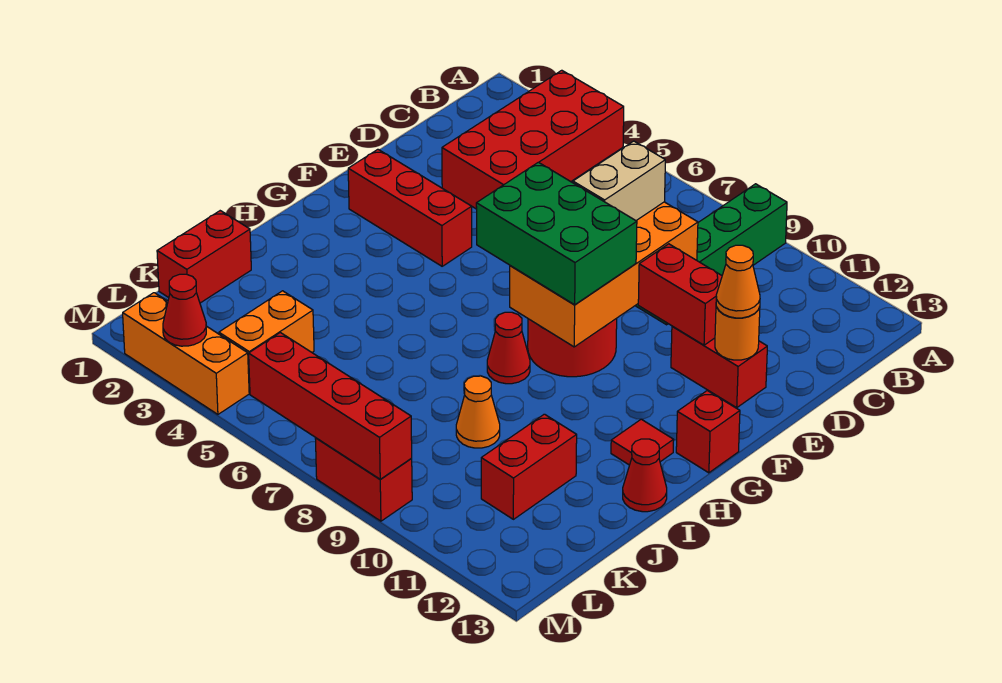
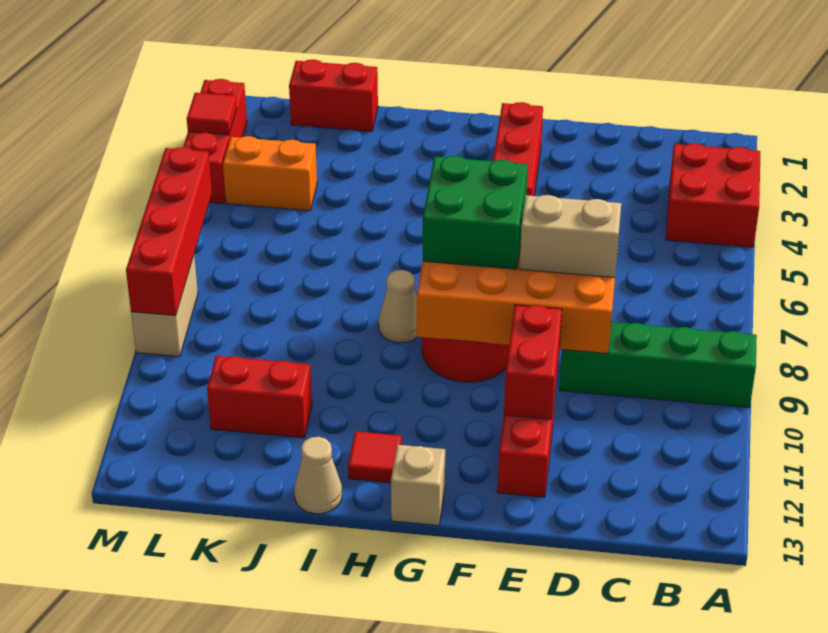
red brick A3:D4 level 1 -> red brick A3:B4 level 1
orange round brick E12 level 2 -> none
orange cone E12 level 3 -> none
green brick F7:G9 level 3 -> green brick F7:G8 level 3
red brick G13 level 1 -> tan brick G13 level 1
red cone H8 level 1 -> tan cone H8 level 1
red cone I13 level 1 -> tan cone I13 level 1
orange cone J9 level 1 -> none
orange brick M2:M4 level 1 -> red brick M2:M4 level 1
red cone M3 level 2 -> red tile M3 level 2
red brick M8:M9 level 1 -> tan brick M8:M9 level 1

